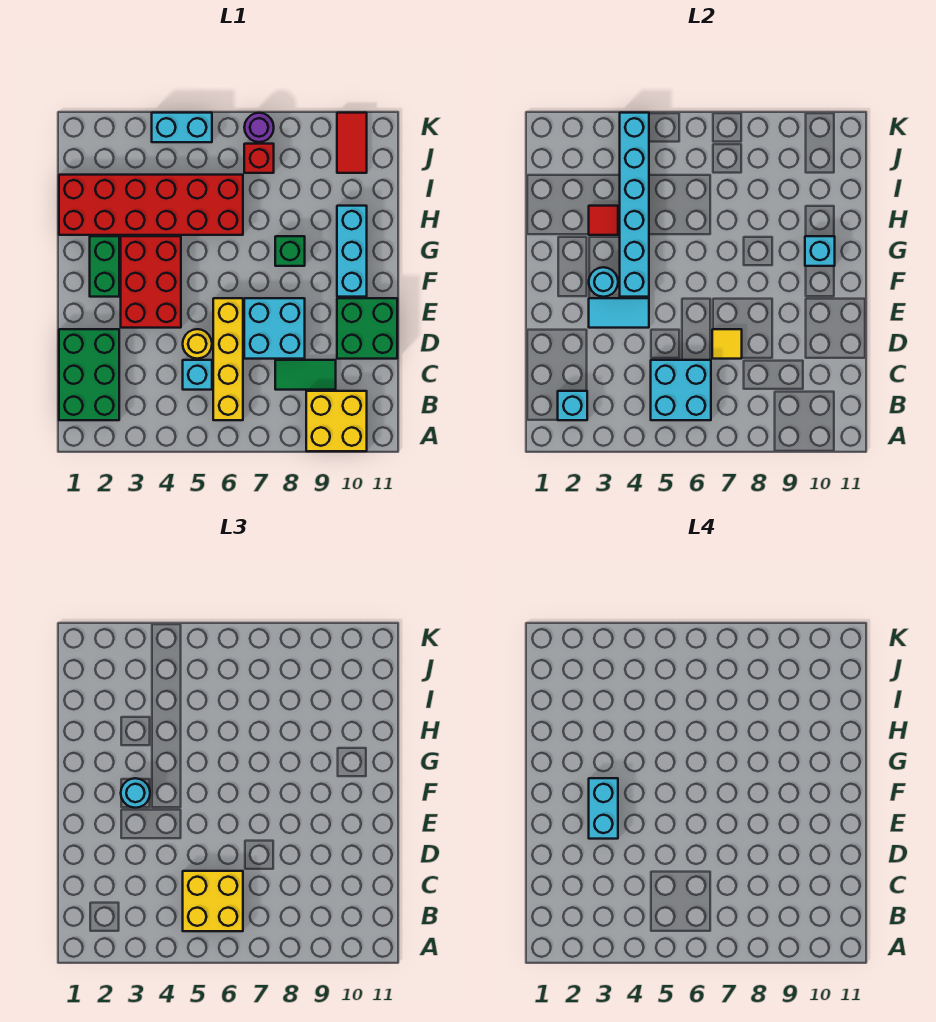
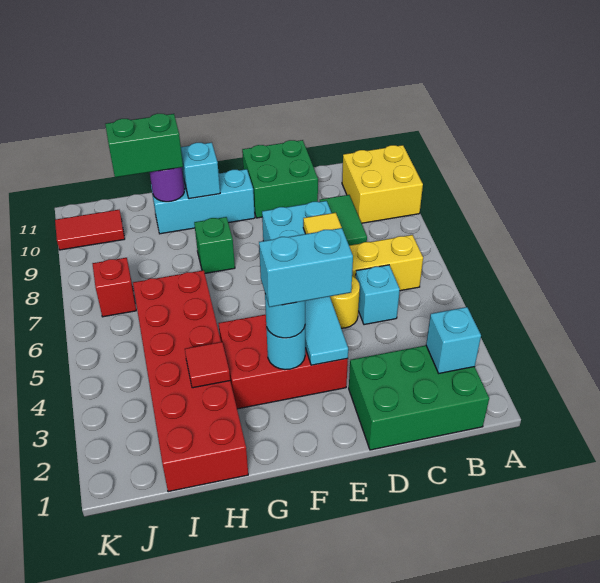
cyan brick B5:C6 level 2 -> none
yellow brick B5:C6 level 3 -> none
green brick F2:G2 level 1 -> green brick H10:I10 level 3
cyan brick F4:K4 level 2 -> none
cyan brick K4:K5 level 1 -> none
purple round brick K7 level 1 -> purple round brick H10 level 2

